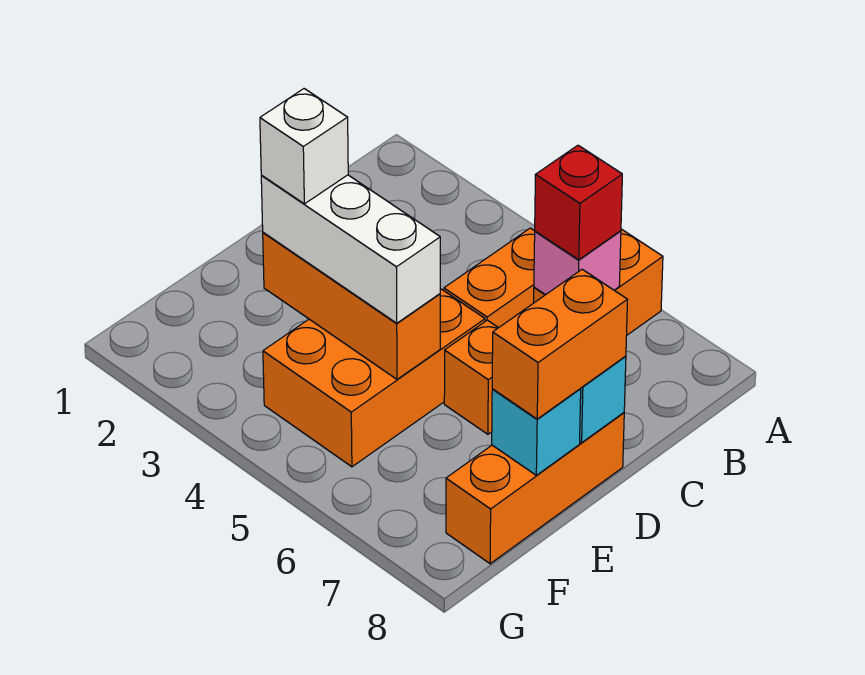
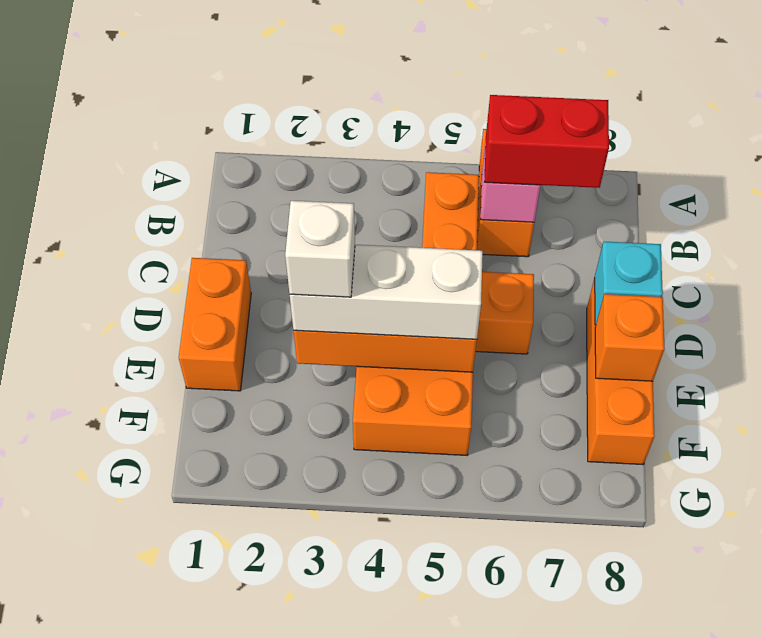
red brick B6 level 3 -> red brick B6:B7 level 3
orange brick D8:E8 level 3 -> orange brick D1:E1 level 1
cyan brick E8 level 2 -> orange brick E8 level 2

